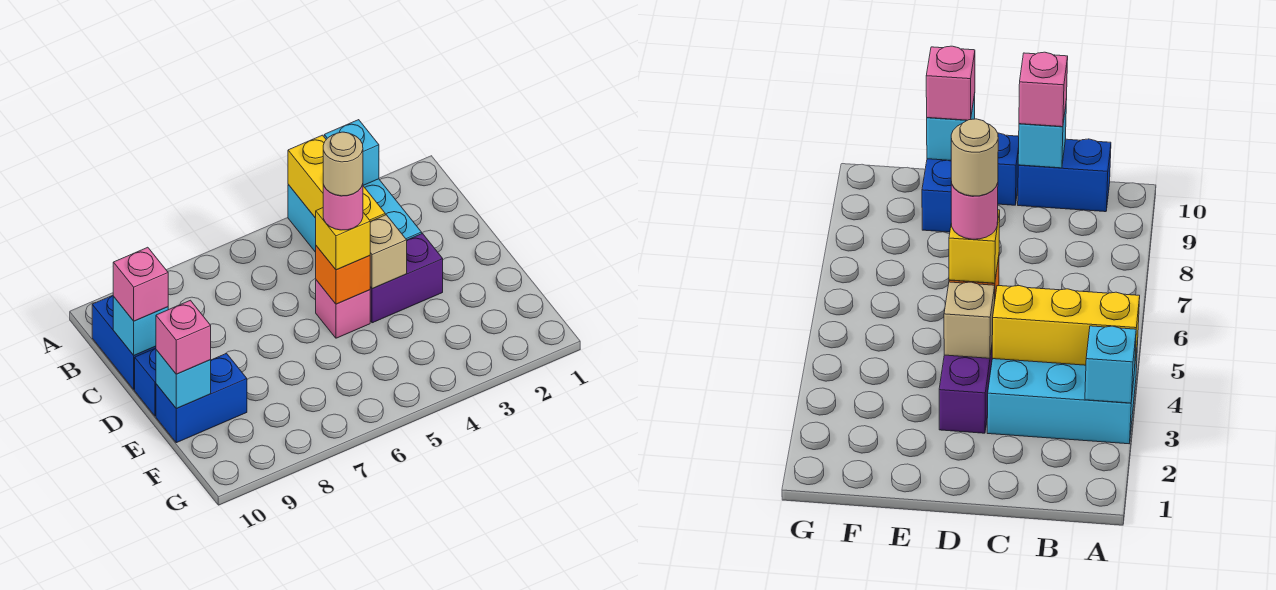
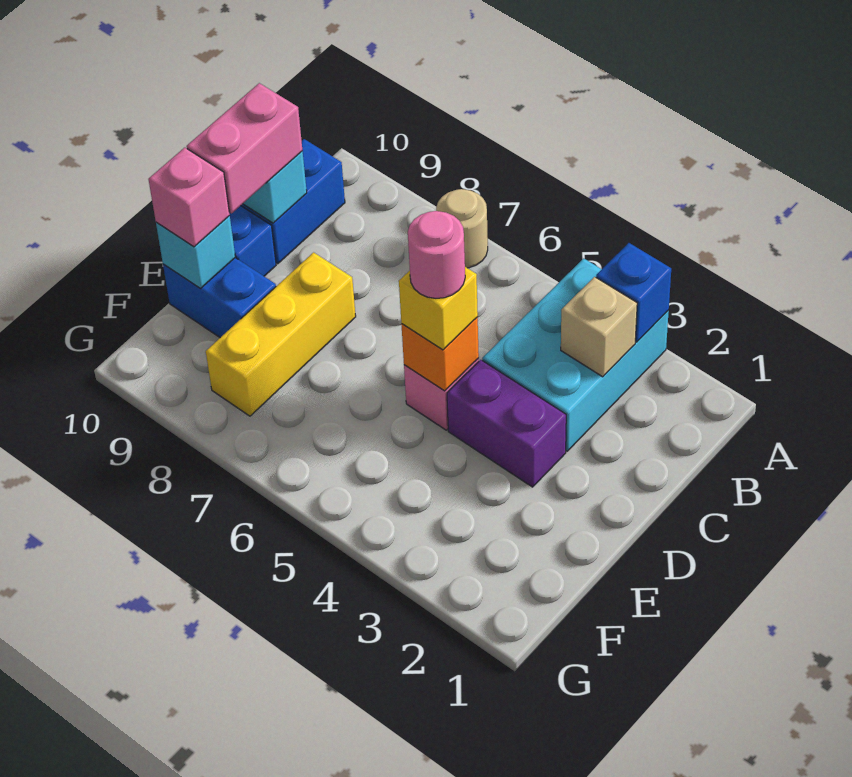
cyan brick A3 level 2 -> blue brick A3 level 2
yellow brick A4:C4 level 2 -> yellow brick D8:F8 level 1
pink brick C10 level 3 -> pink brick C10:D10 level 3
tan brick D4 level 2 -> tan brick B3 level 2
tan round brick D5 level 5 -> tan round brick A7 level 1

